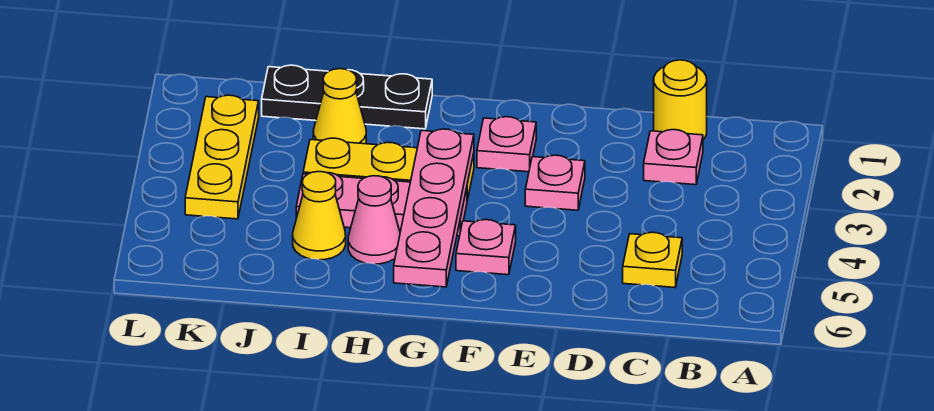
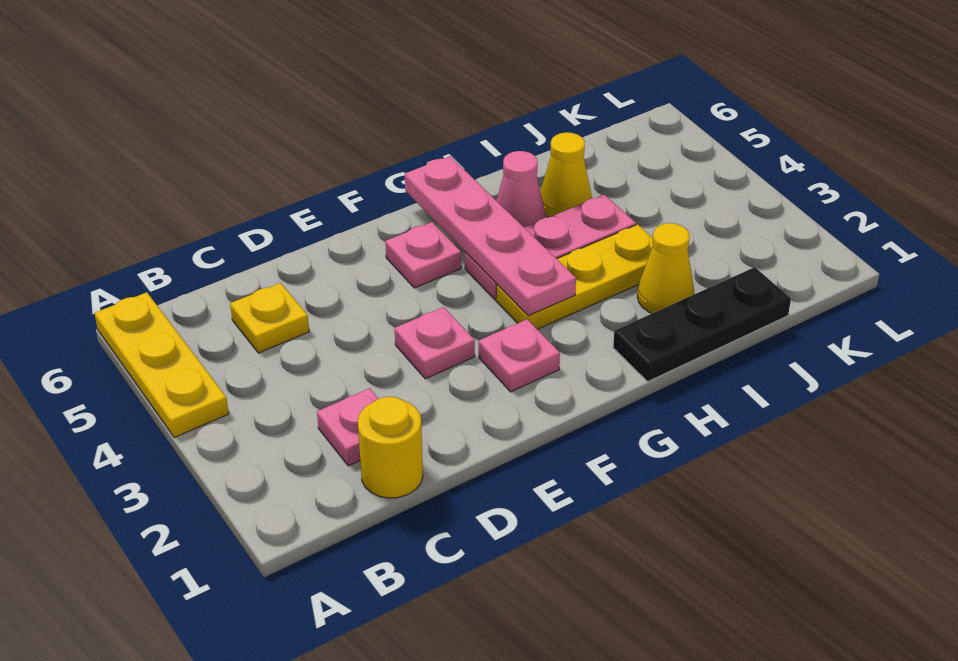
yellow plate K2:K4 level 1 -> yellow plate A4:A6 level 1

